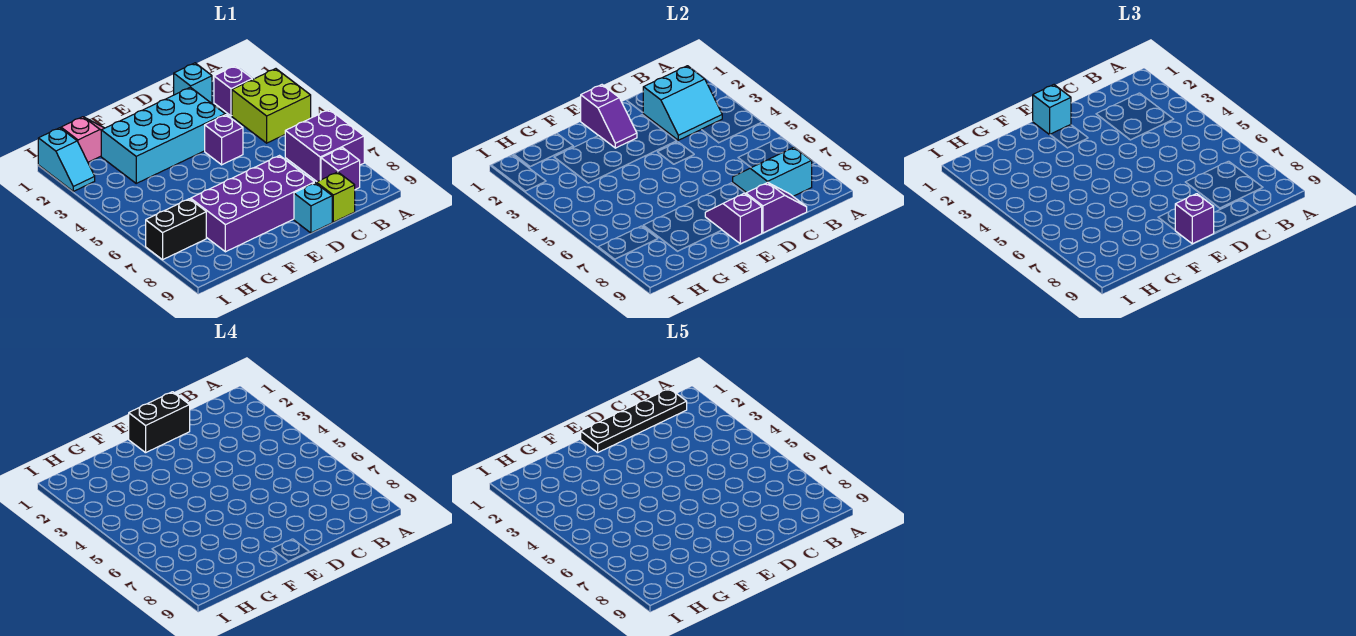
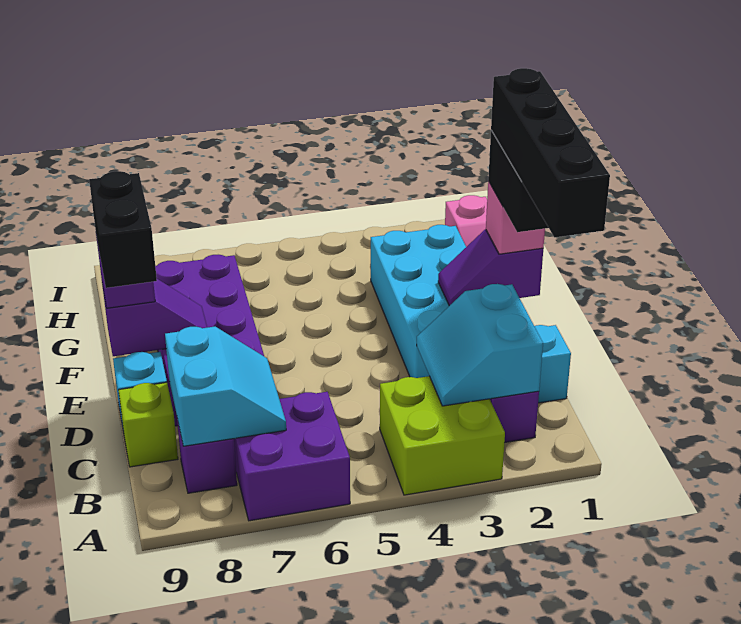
black plate B1:E1 level 5 -> black brick B1:E1 level 5
purple slope C9:D9 level 2 top D -> none
purple brick D4 level 1 -> none
cyan brick E1 level 3 -> pink brick E1 level 3
black brick H7:I7 level 1 -> black brick D9:E9 level 4
cyan slope I1:I2 level 1 top 1 -> none

